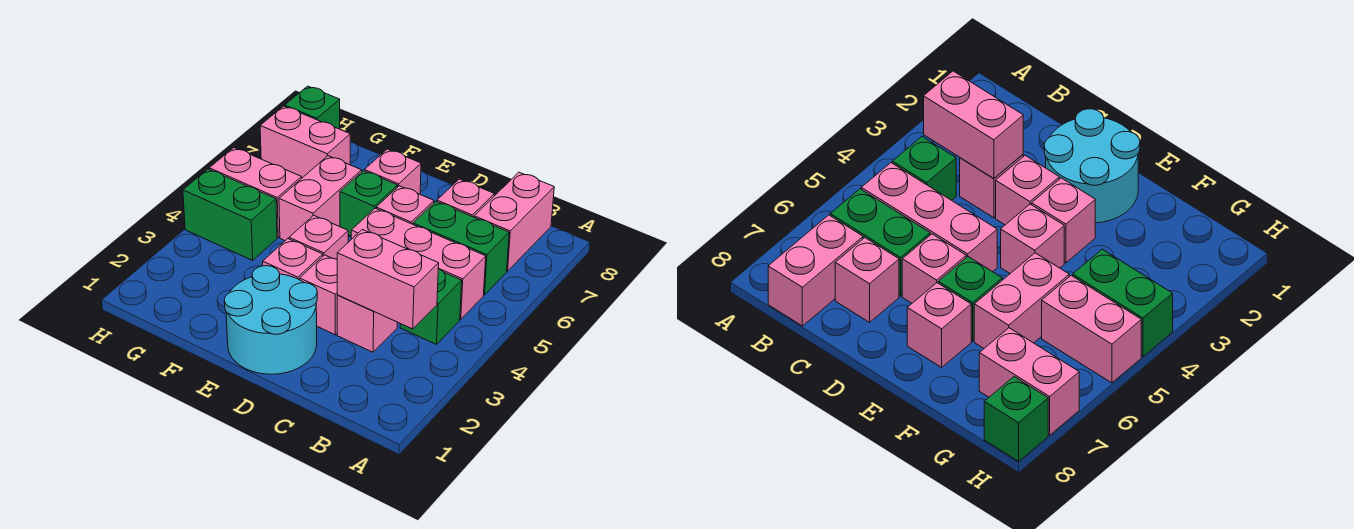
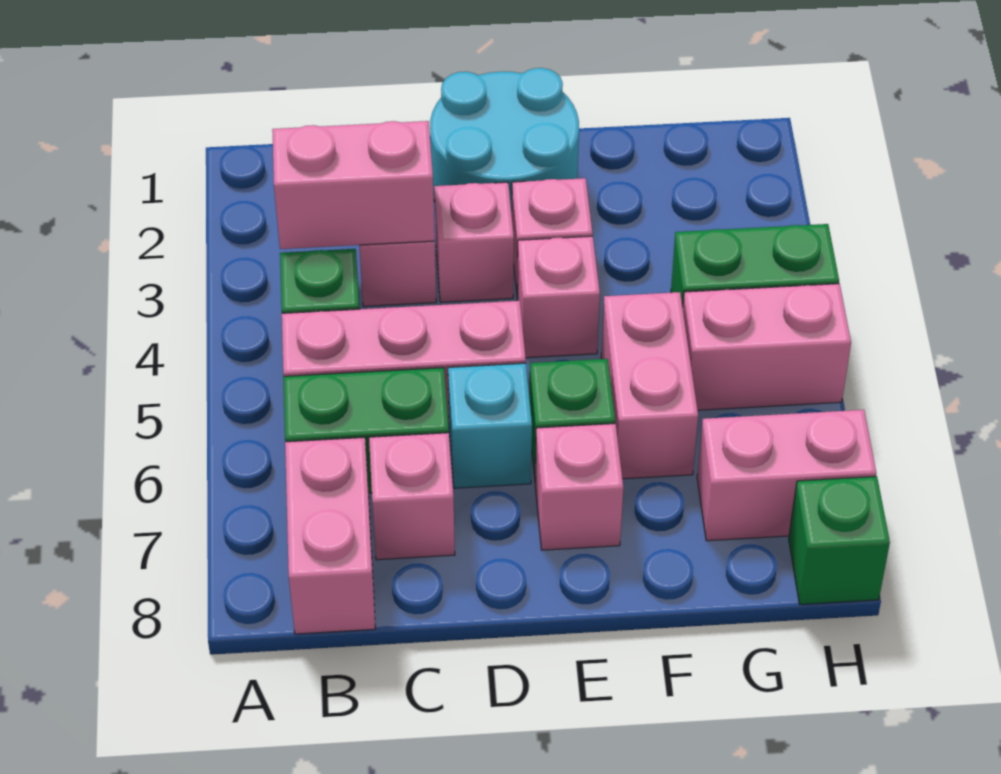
pink brick D6 level 1 -> cyan brick D6 level 1

